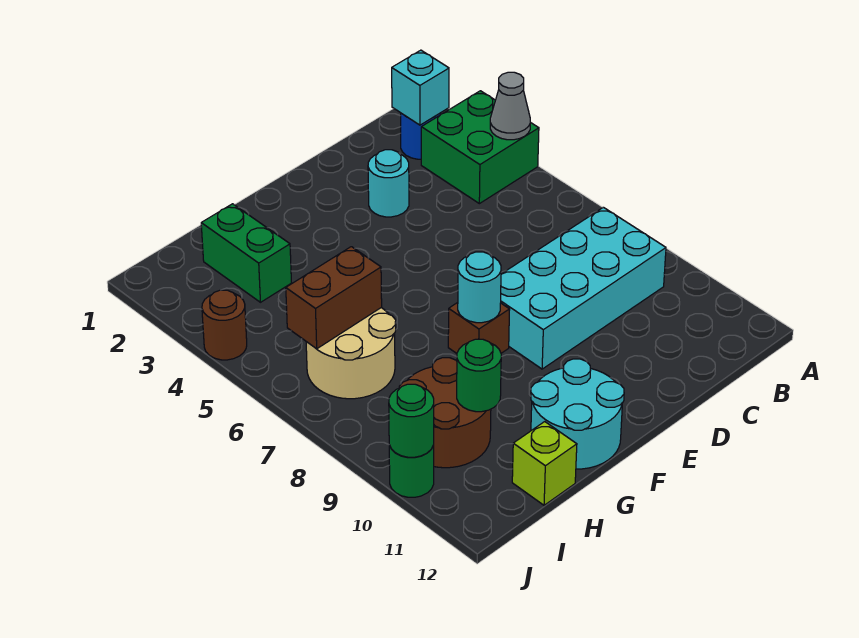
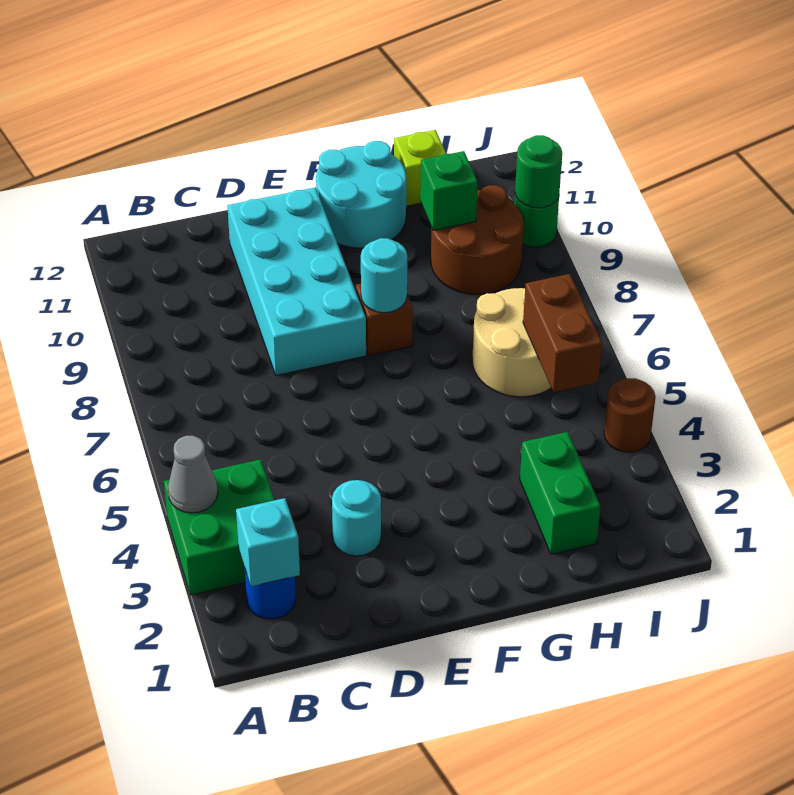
cyan brick B8:E9 level 1 -> cyan brick D8:E11 level 1
brown brick H6:I6 level 2 -> brown brick I5:I6 level 2
green round brick H10 level 2 -> green brick H10 level 2

